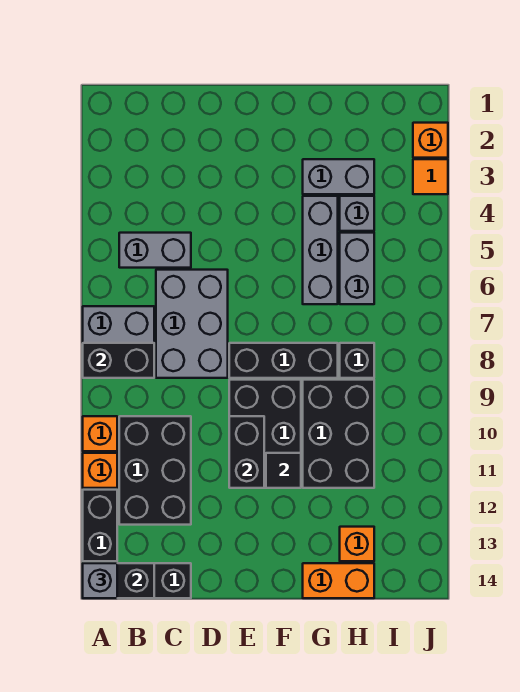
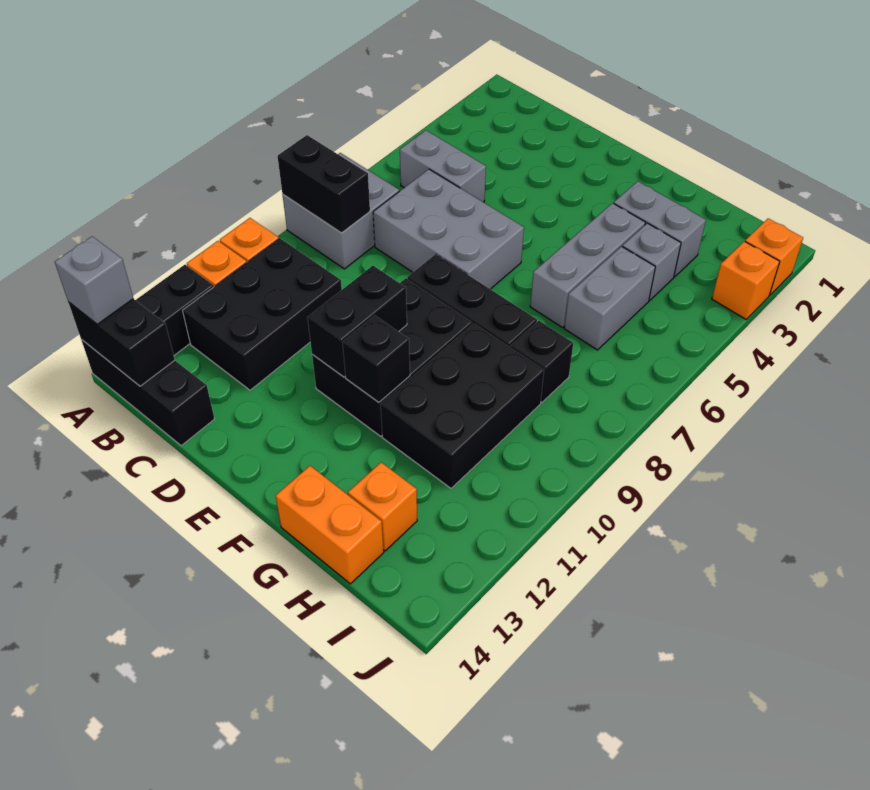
grey brick C6:D8 level 1 -> grey brick C6:E7 level 1
black tile F11 level 2 -> black brick F11 level 2
orange tile J3 level 1 -> orange brick J3 level 1

